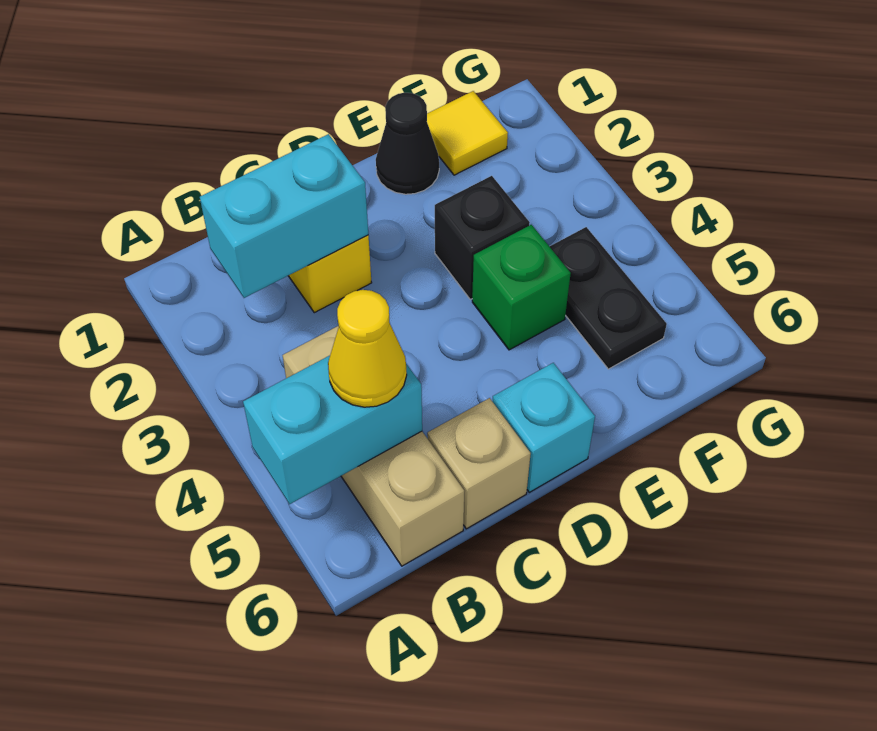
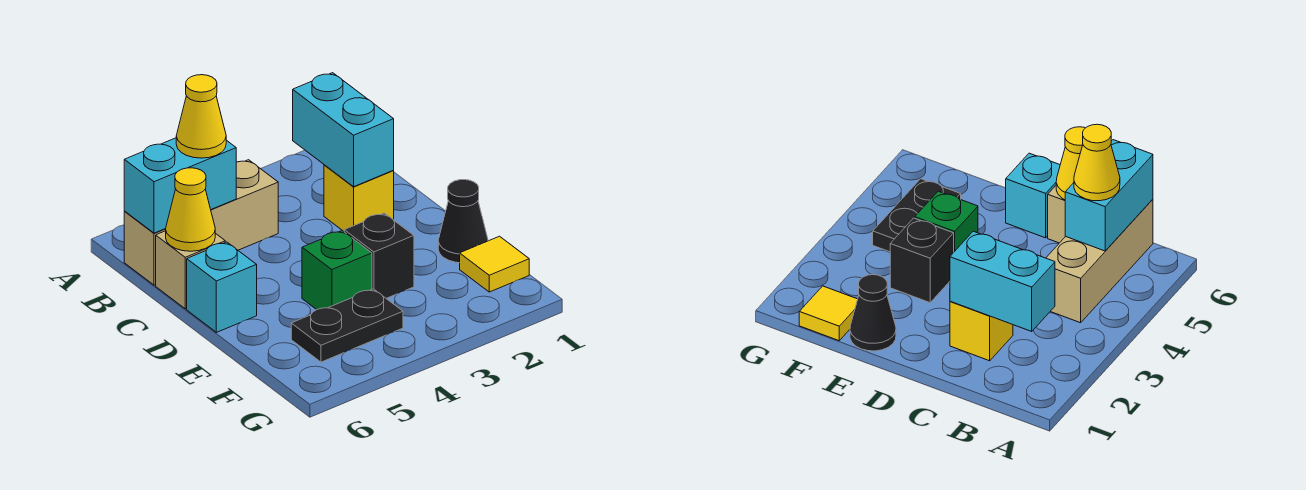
cyan brick A5:B5 level 2 -> cyan brick B5:B6 level 2
none -> yellow cone C6 level 2

